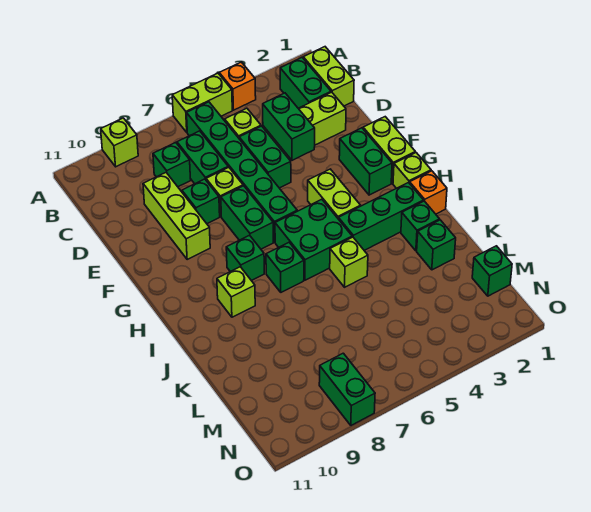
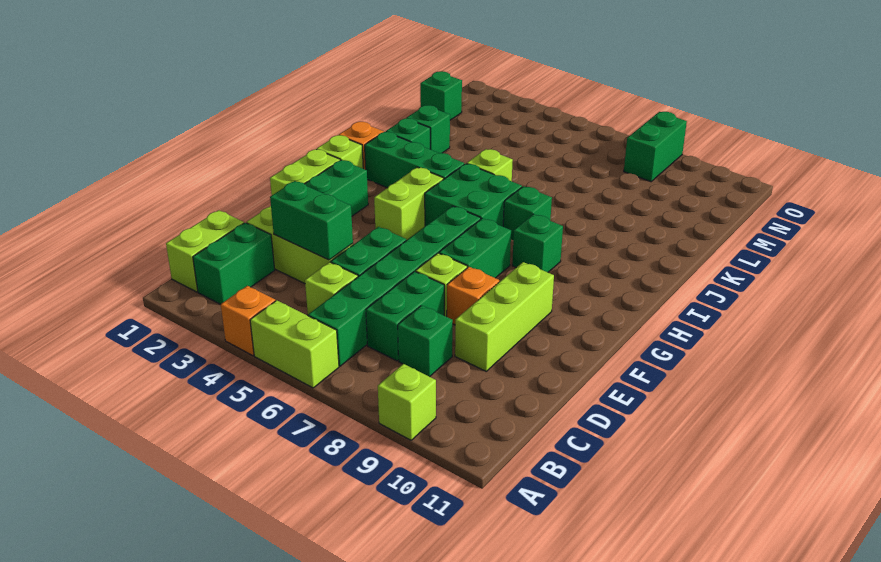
green brick D4:E4 level 2 -> green brick D3:D4 level 2
green brick E8 level 1 -> orange brick E8 level 1
lime brick I9 level 1 -> none

